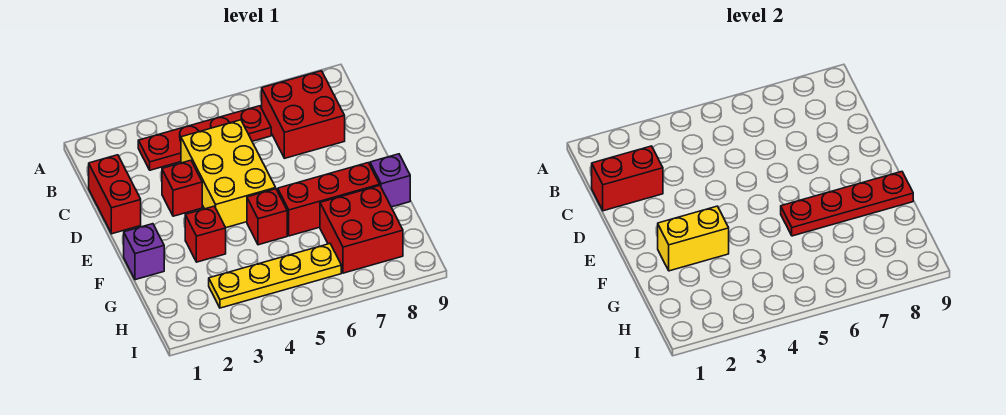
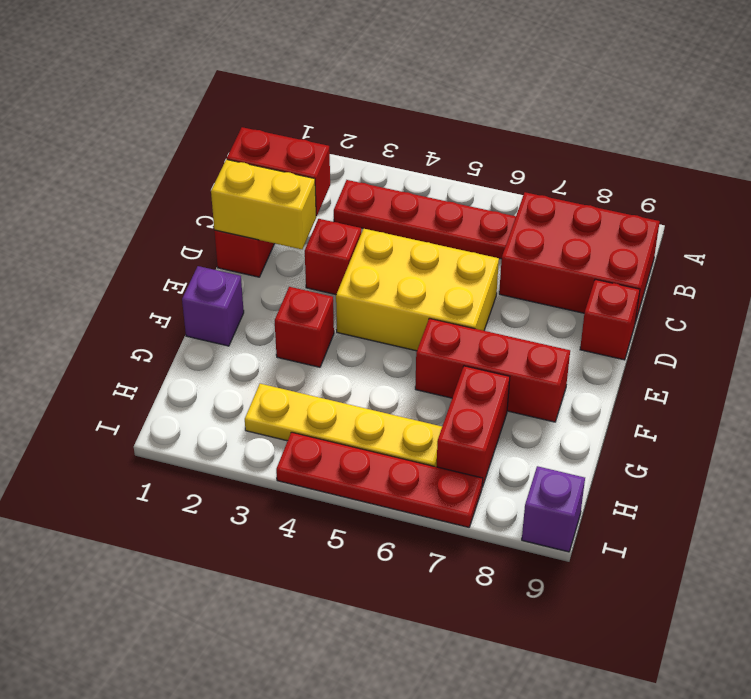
red brick B7:C8 level 1 -> red brick B7:C9 level 1
yellow brick C4:E5 level 1 -> yellow brick D4:E6 level 1
yellow brick F2:F3 level 2 -> yellow brick D1:D2 level 2
red brick F5 level 1 -> red brick D9 level 1
red plate F6:F9 level 2 -> red plate I4:I7 level 1
purple brick F9 level 1 -> purple brick I9 level 1
red brick G7:H8 level 1 -> red brick G7:H7 level 1

